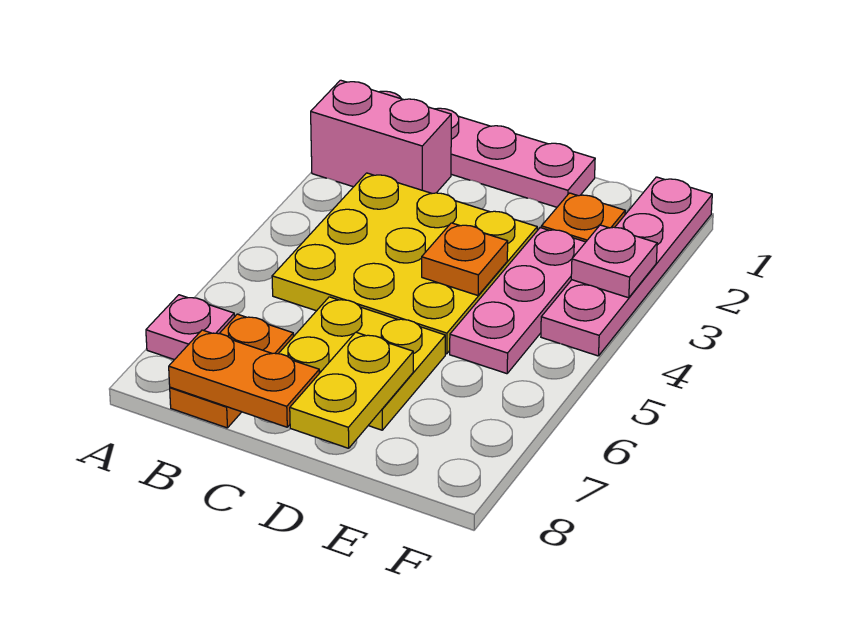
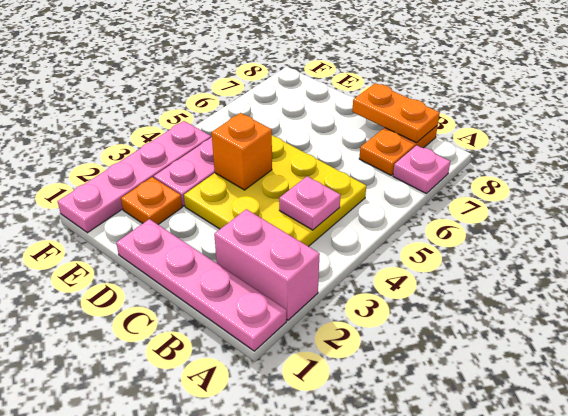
yellow plate C6:D7 level 1 -> none
orange plate D4 level 2 -> orange brick D4 level 2
yellow plate D7:D8 level 2 -> none
pink plate F3 level 2 -> pink plate B4 level 2

